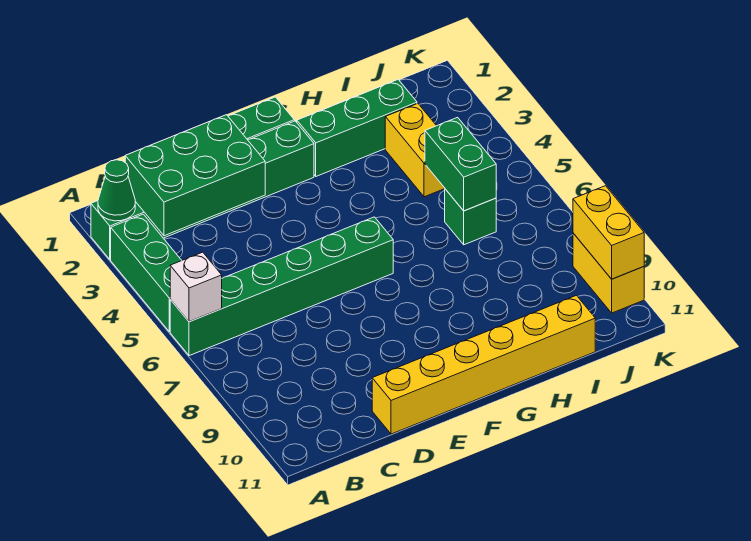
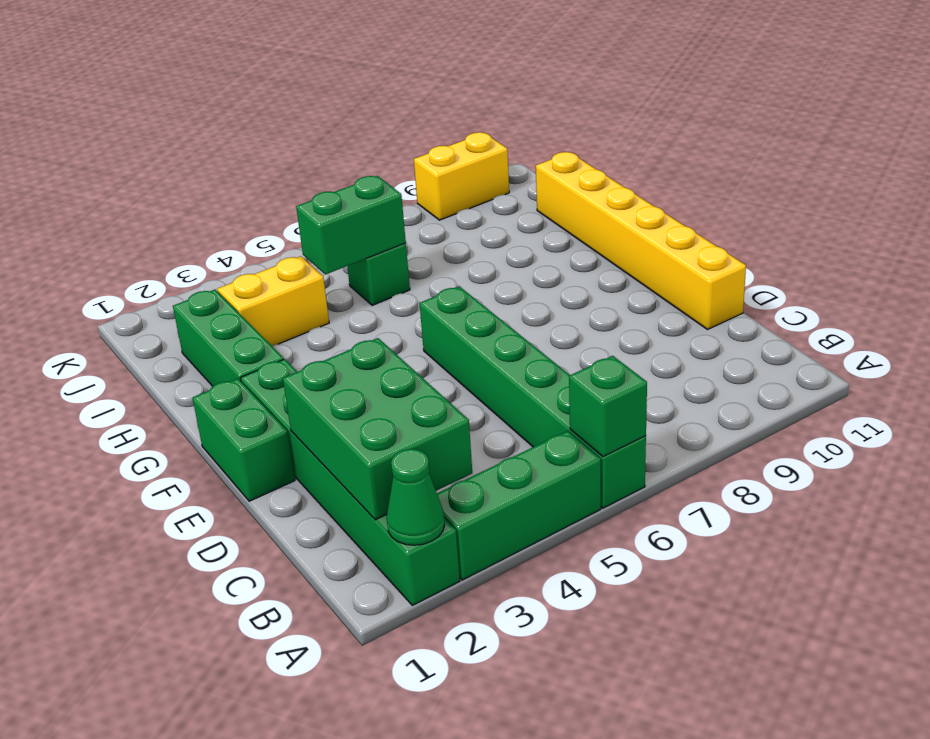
white brick A6 level 2 -> green brick A6 level 2
yellow brick K9:K10 level 2 -> none

